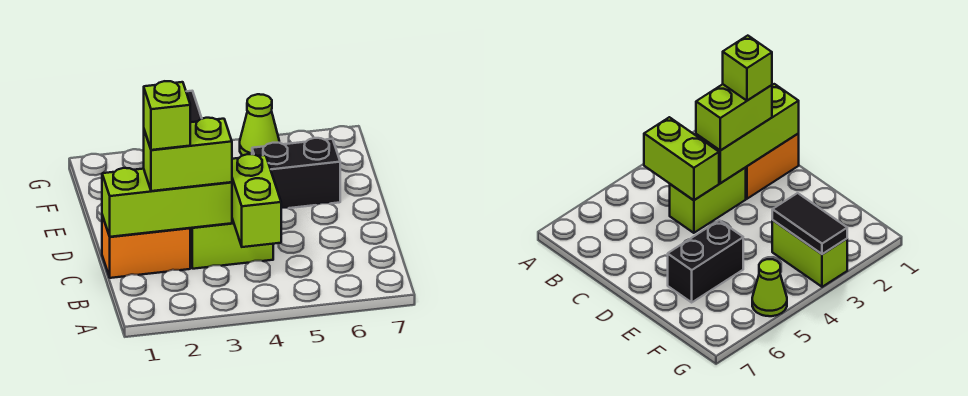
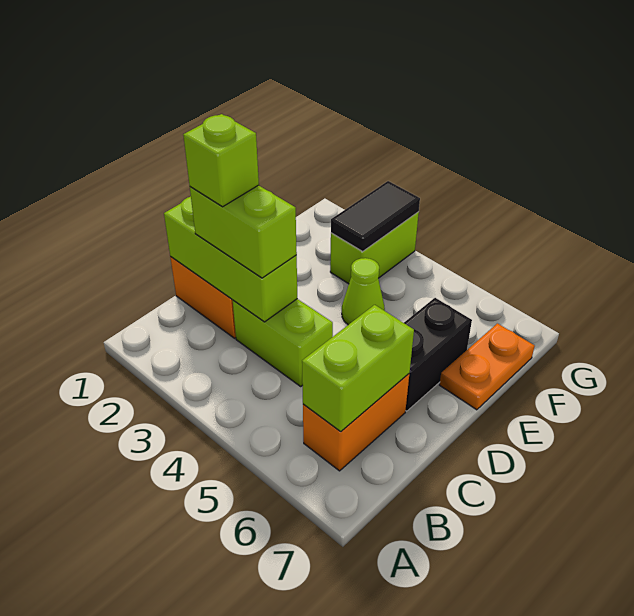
lime brick B4:C4 level 2 -> lime brick B6:C6 level 2
none -> orange brick B6:C6 level 1
black brick E5:E6 level 1 -> black brick D6:E6 level 1
none -> orange plate E7:F7 level 1
lime cone G5 level 1 -> lime cone E4 level 1

